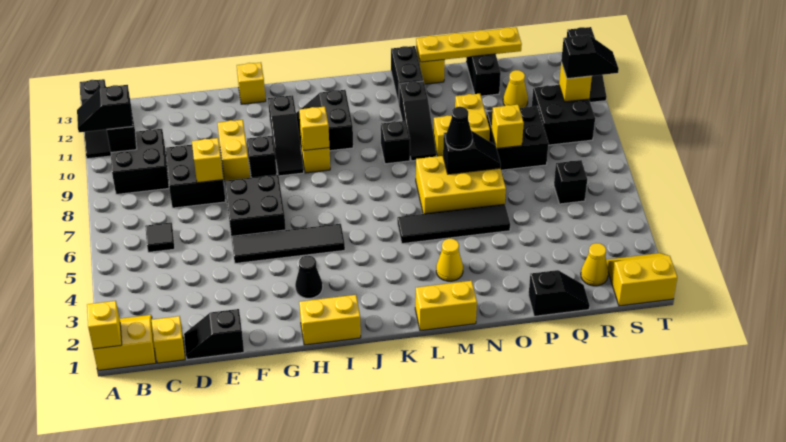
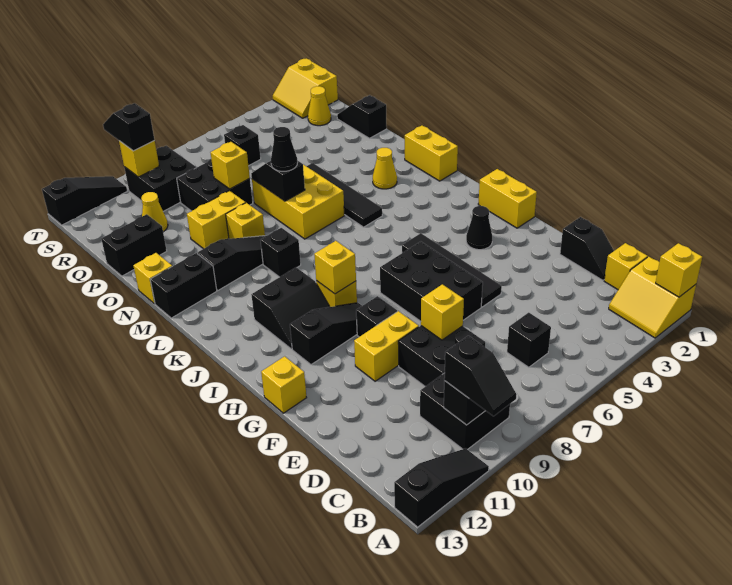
black tile C6 level 1 -> black brick C6 level 1
black brick F6:G7 level 1 -> black brick F6:H7 level 1
yellow plate N13:Q13 level 2 -> none

